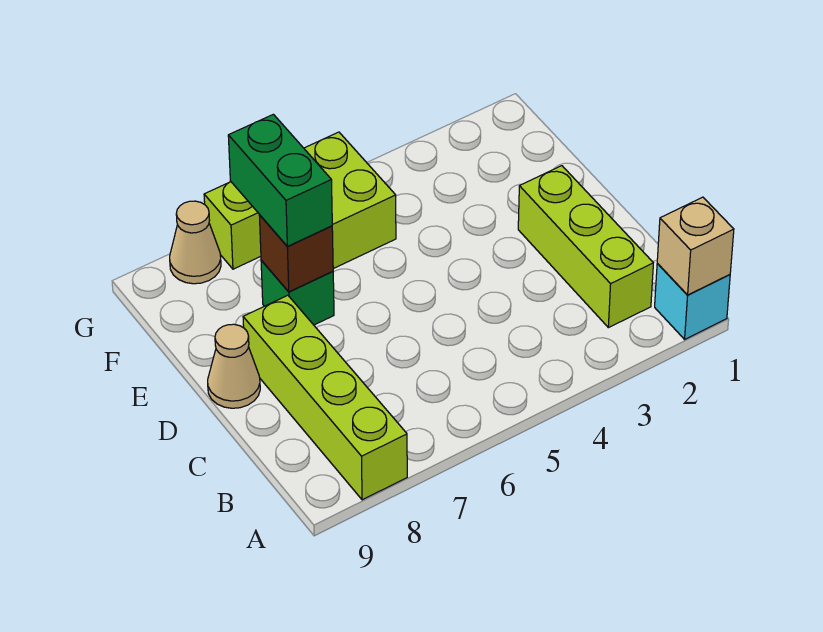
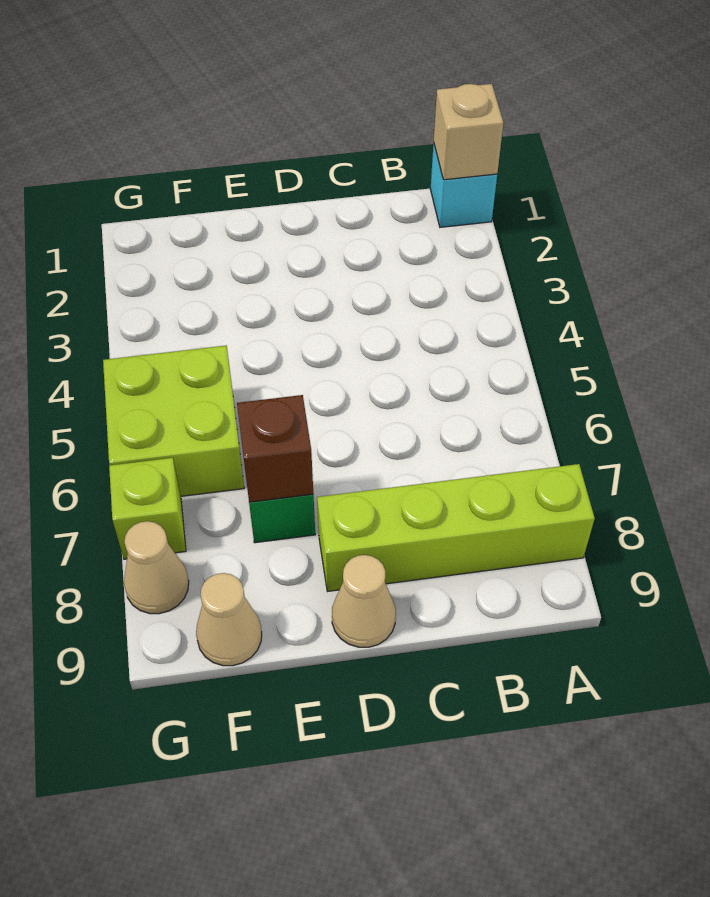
lime brick B2:D2 level 1 -> none
green brick E7:F7 level 3 -> none
none -> tan cone F9 level 1

